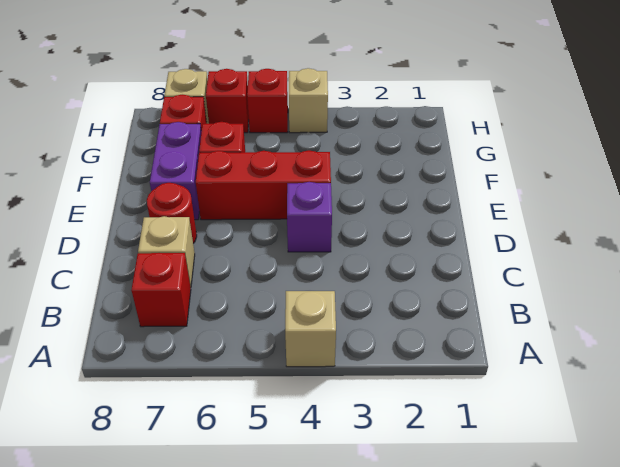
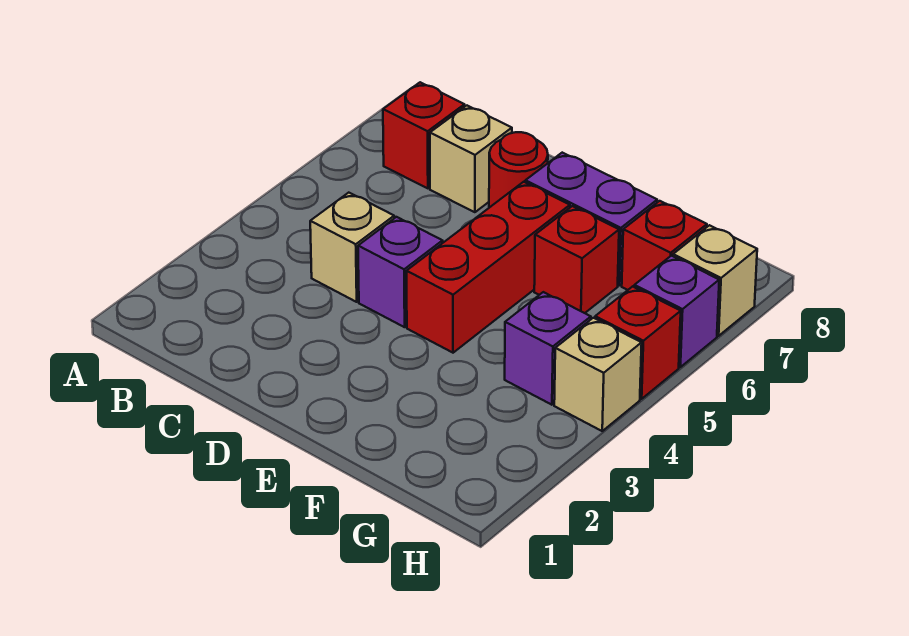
tan brick A4 level 1 -> tan brick C4 level 1
none -> purple brick G4 level 1
red brick H6 level 1 -> purple brick H6 level 1

